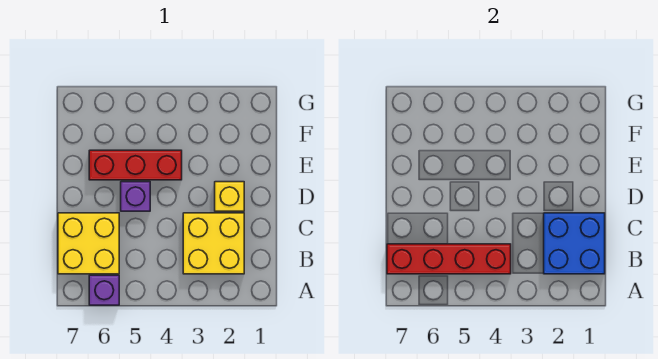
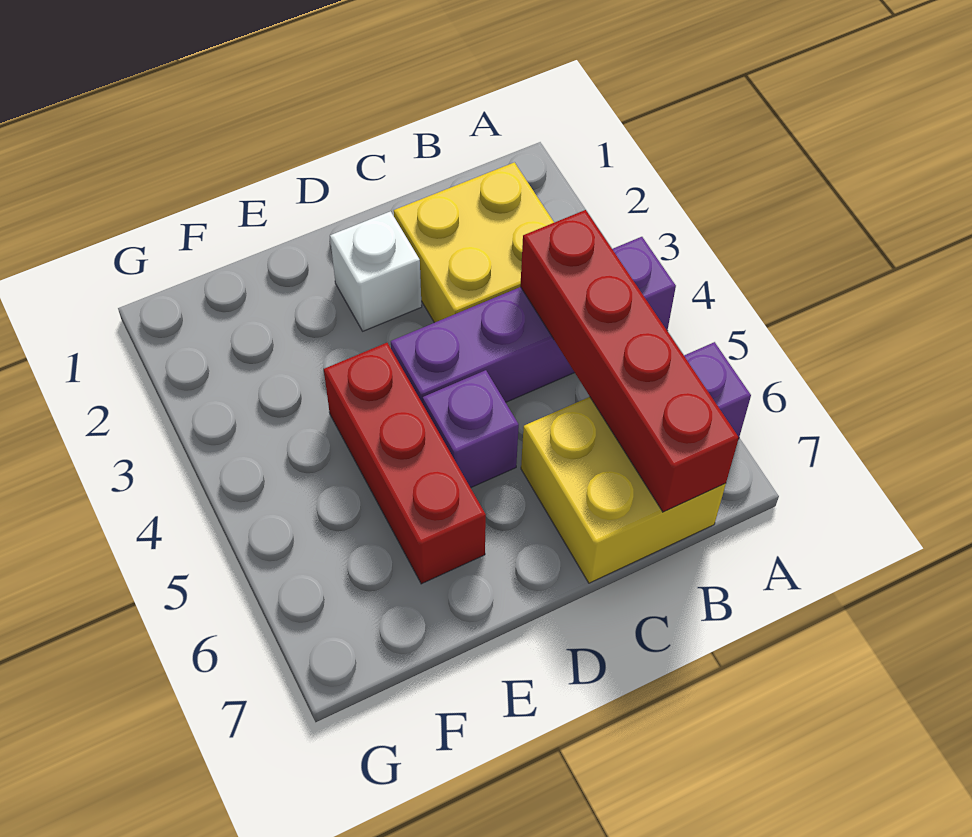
none -> purple brick A4:D4 level 1
blue brick B1:C2 level 2 -> none
yellow brick D2 level 1 -> white brick D2 level 1

